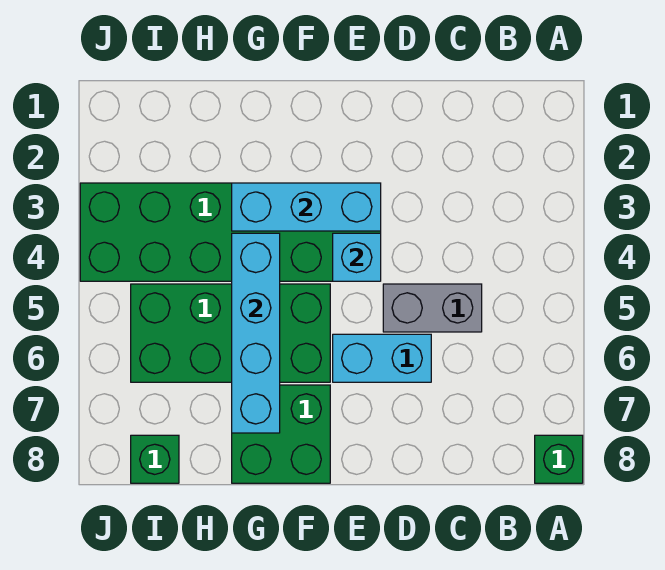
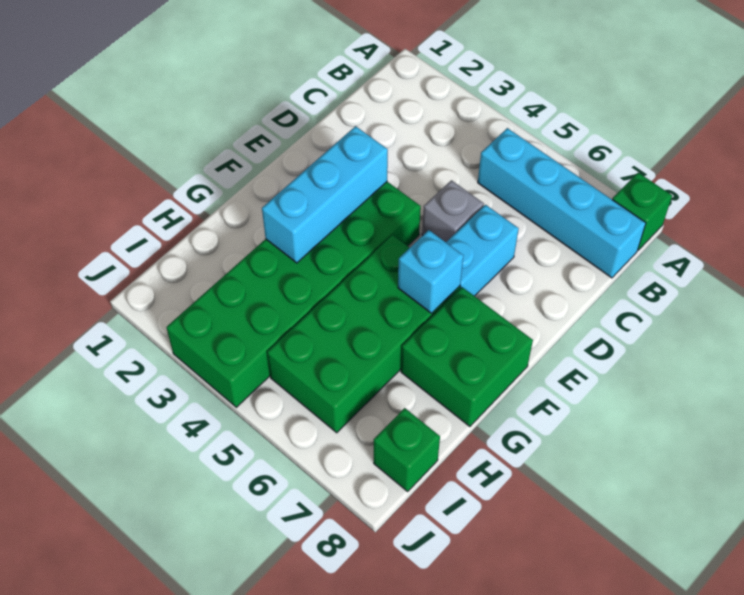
grey brick C5:D5 level 1 -> grey brick D5 level 1
cyan brick E4 level 2 -> cyan brick F6 level 2
cyan brick G4:G7 level 2 -> cyan brick B5:B8 level 1

